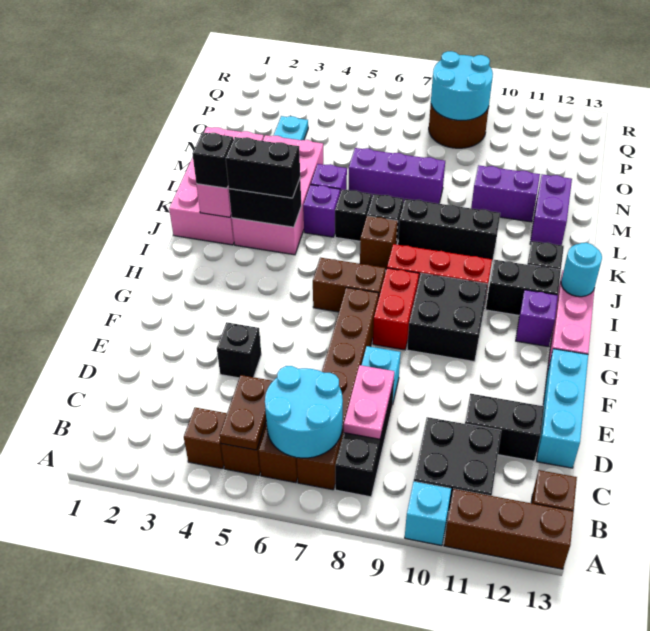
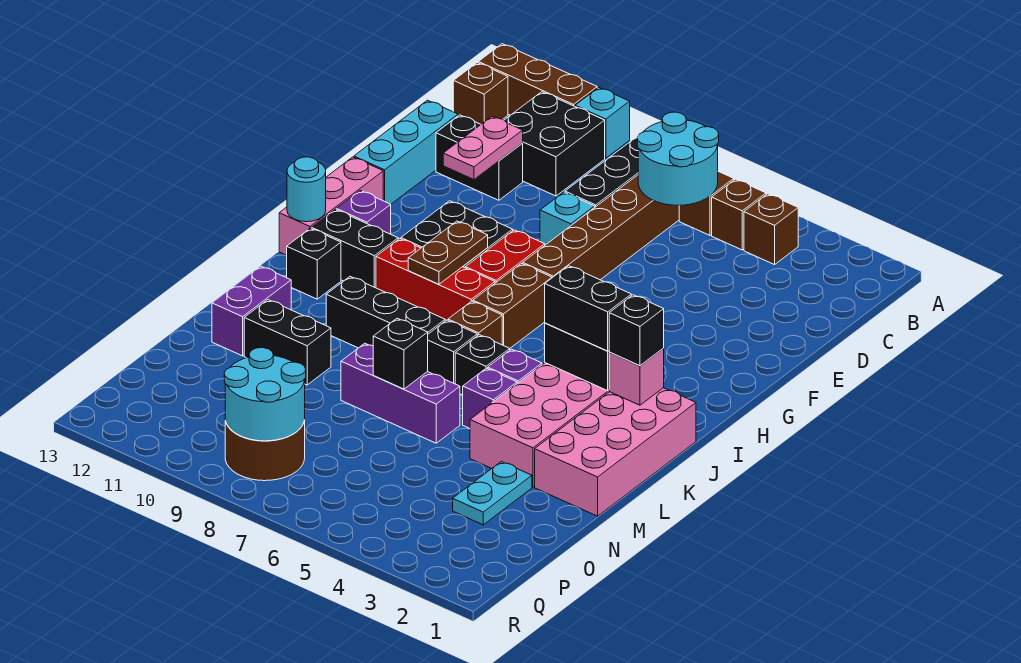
brown plate B5:C5 level 2 -> brown plate H9:I9 level 2
pink plate C8:D8 level 2 -> pink plate D11:E11 level 2
black brick E4 level 1 -> black brick M7 level 2
brown brick H6:H7 level 1 -> brown brick H7:I7 level 1
purple brick M10:M11 level 1 -> black brick M10:M11 level 1

